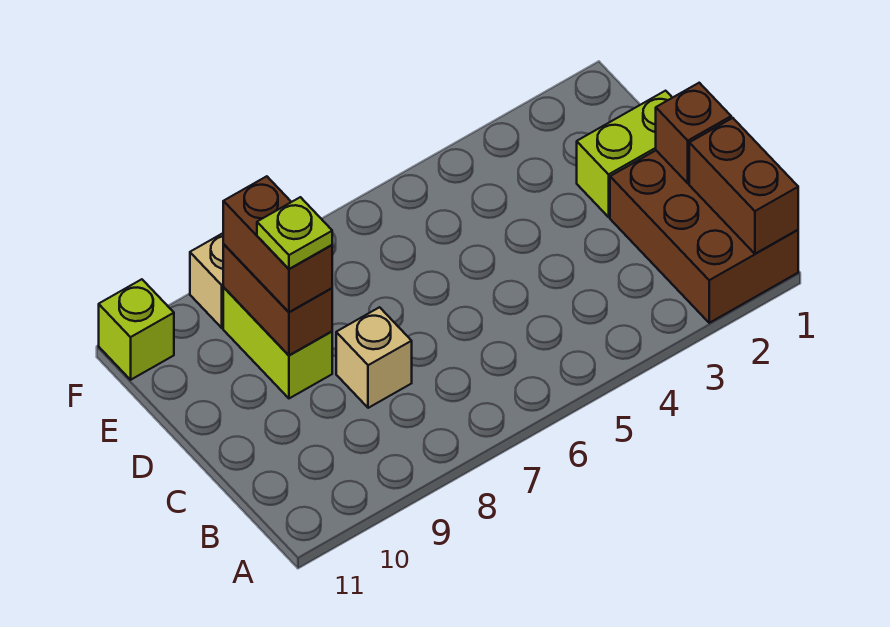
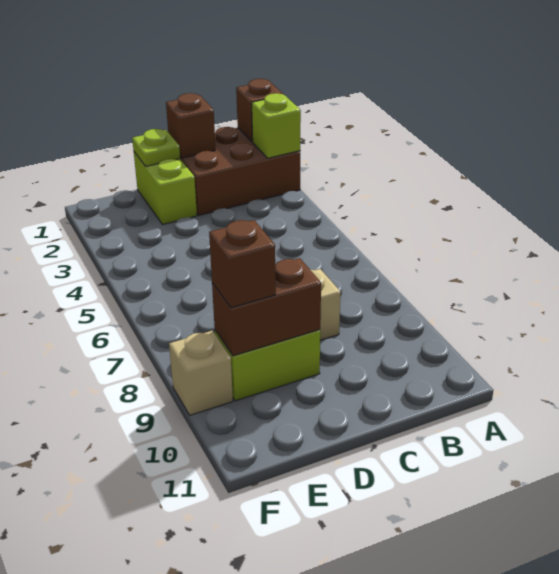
brown brick A1:B1 level 2 -> brown brick A1 level 2
brown brick D9:E9 level 3 -> brown brick E9 level 3
lime plate D9 level 4 -> lime plate D1 level 2
lime brick F11 level 1 -> lime brick A2 level 2

